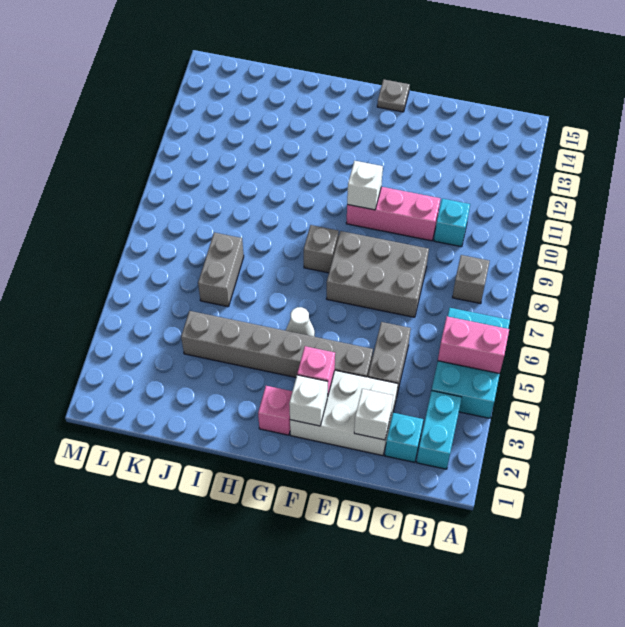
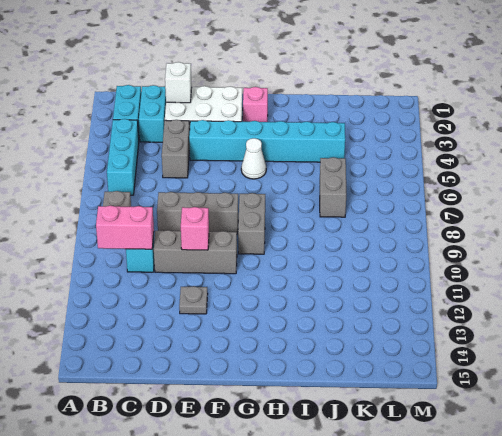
cyan brick A4:B6 level 1 -> cyan brick B4:B6 level 1
pink brick A5:B5 level 2 -> pink brick B10:C10 level 2
cyan brick C2 level 1 -> cyan brick C2:C3 level 1
grey brick D7:F8 level 1 -> grey brick D8:F8 level 1
pink brick D10:F10 level 1 -> grey brick D10:F10 level 1
grey brick E4:J4 level 1 -> cyan brick E4:J4 level 1
white brick F2 level 2 -> none
pink brick F3 level 2 -> pink brick E10 level 2
white brick F10 level 2 -> none
grey plate F15 level 1 -> grey plate E12 level 1
grey brick G8 level 1 -> grey brick G8:G9 level 1

